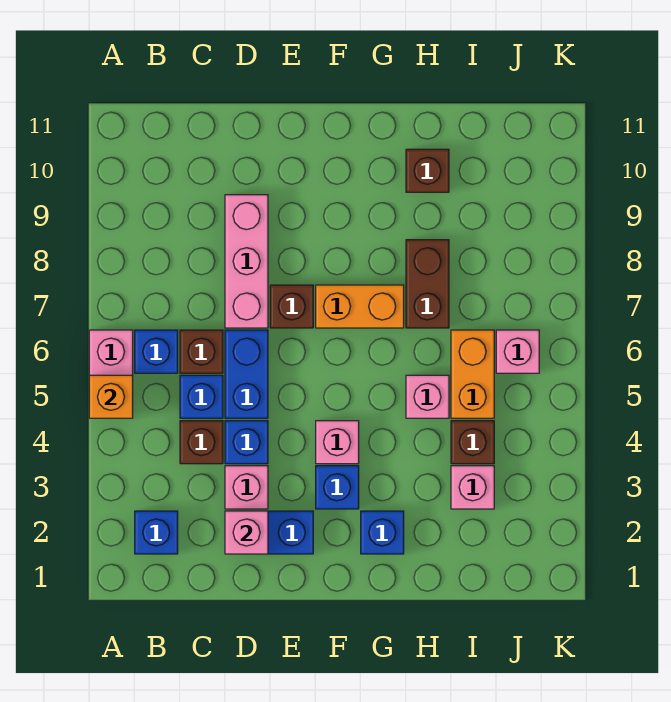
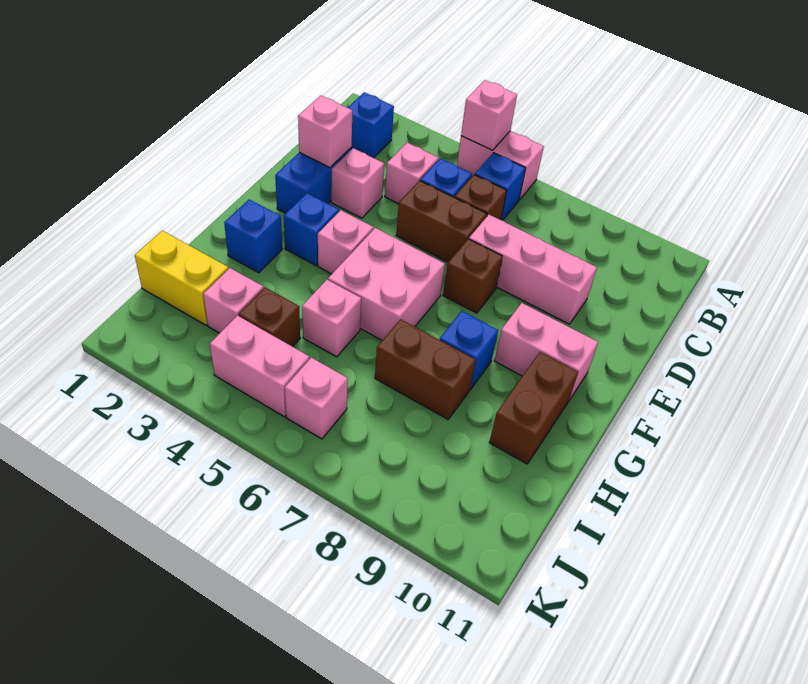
orange brick A5 level 2 -> pink brick A5 level 2
brown brick C4 level 1 -> pink brick C4 level 1
blue brick D4 level 1 -> blue brick G8 level 1
blue brick D5:D6 level 1 -> brown brick D5:D6 level 1
none -> pink brick F5:G6 level 1
orange brick F7:G7 level 1 -> none
none -> pink brick F9:F10 level 1
brown brick H10 level 1 -> brown brick G10:H10 level 1
none -> yellow brick I1:I2 level 1
orange brick I5:I6 level 1 -> none
none -> pink brick J4:J5 level 1

